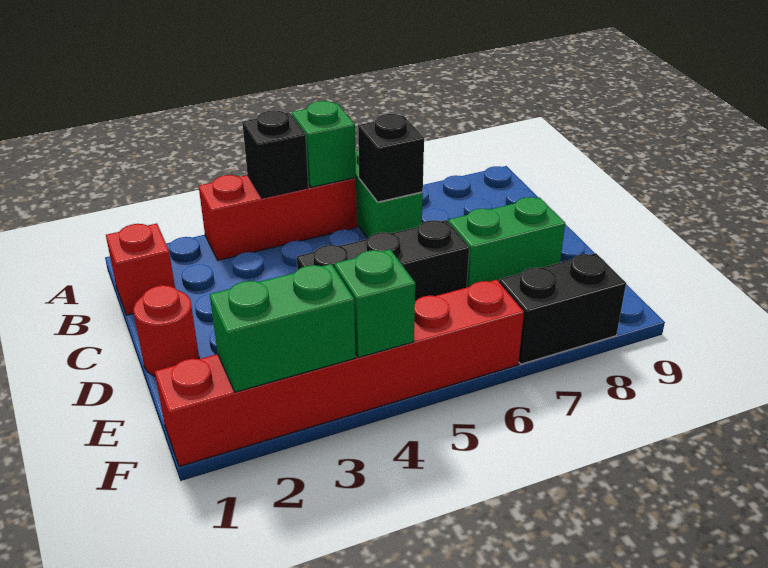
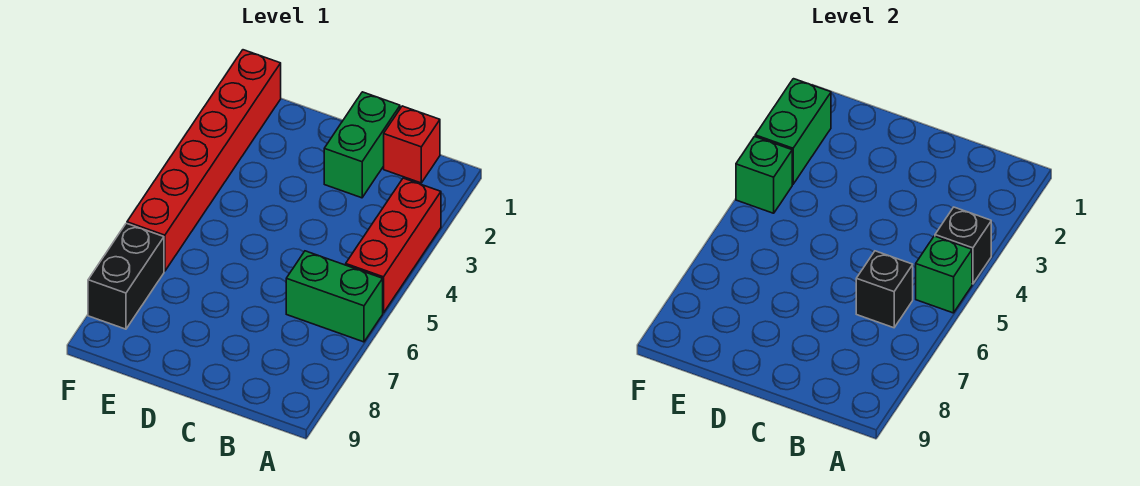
red round brick D1 level 1 -> none
black brick D4:D6 level 1 -> none
green brick D7:D8 level 1 -> green brick C1:C2 level 1

